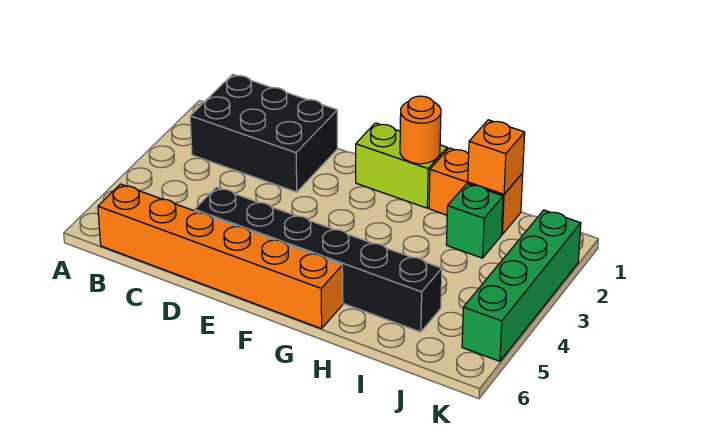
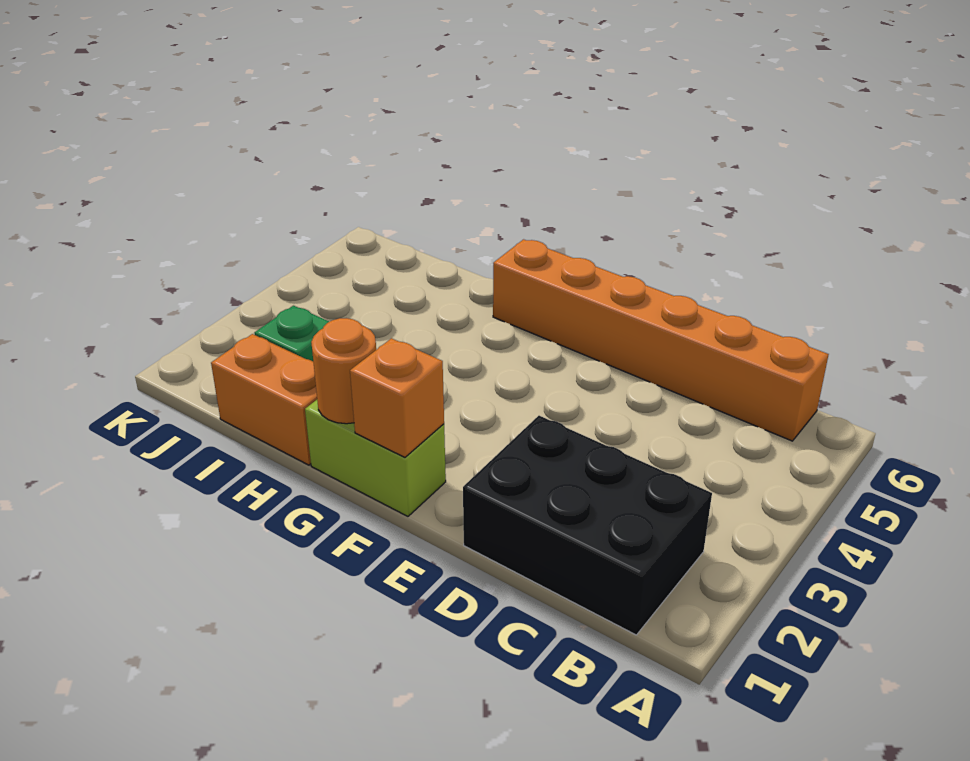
black brick D5:I5 level 1 -> none
orange brick I1 level 2 -> orange brick F1 level 2
green brick K2:K5 level 1 -> none

